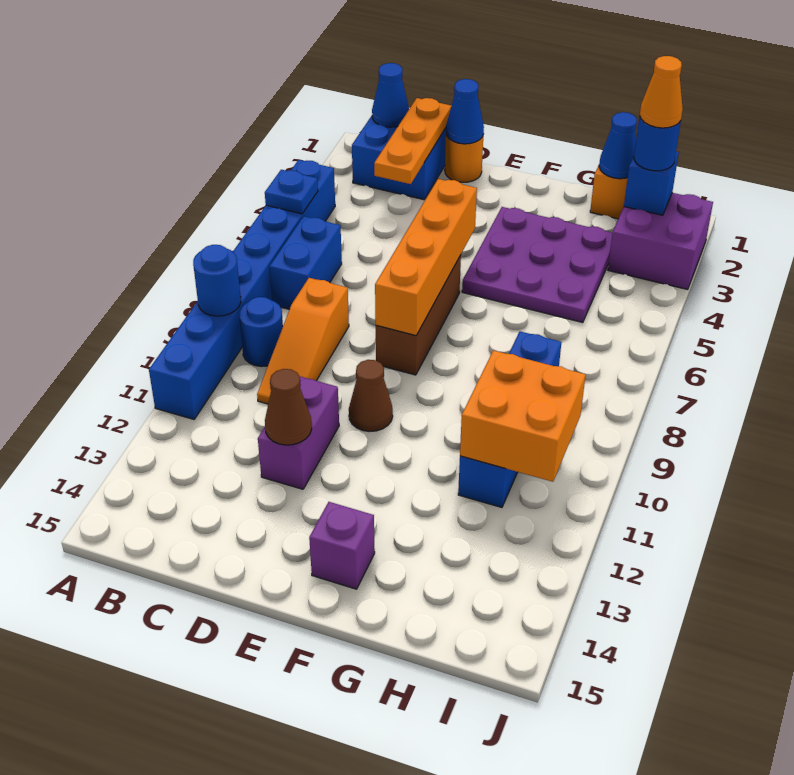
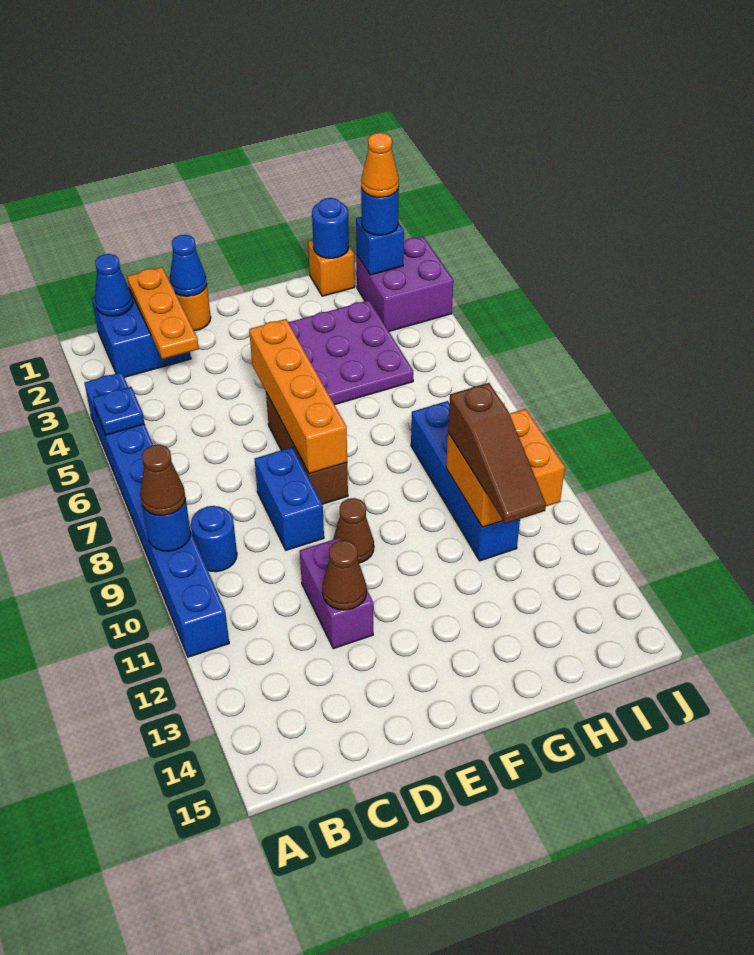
none -> brown cone A9 level 3
blue brick B6:B7 level 1 -> blue brick D8:D9 level 1
orange slope C8:C10 level 1 top 8 -> none
purple brick F14 level 1 -> none
blue cone H1 level 2 -> blue round brick H1 level 2
none -> brown slope H10:H12 level 3 top 10

